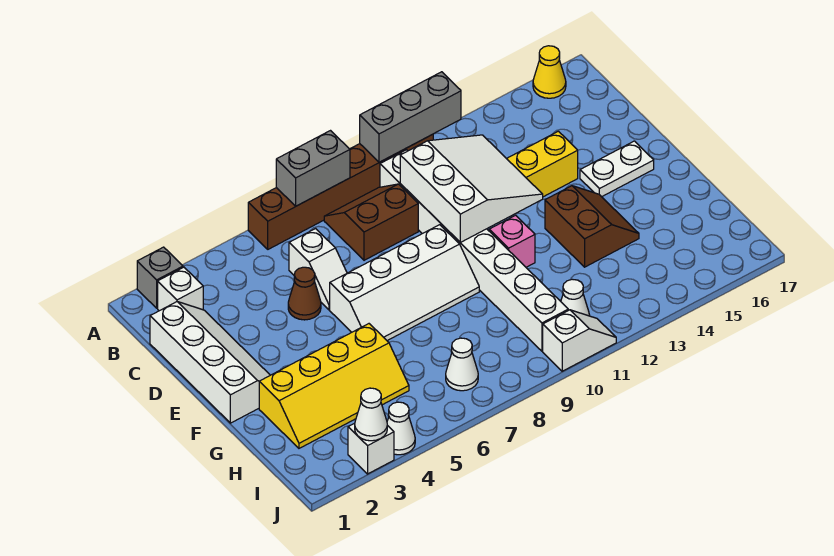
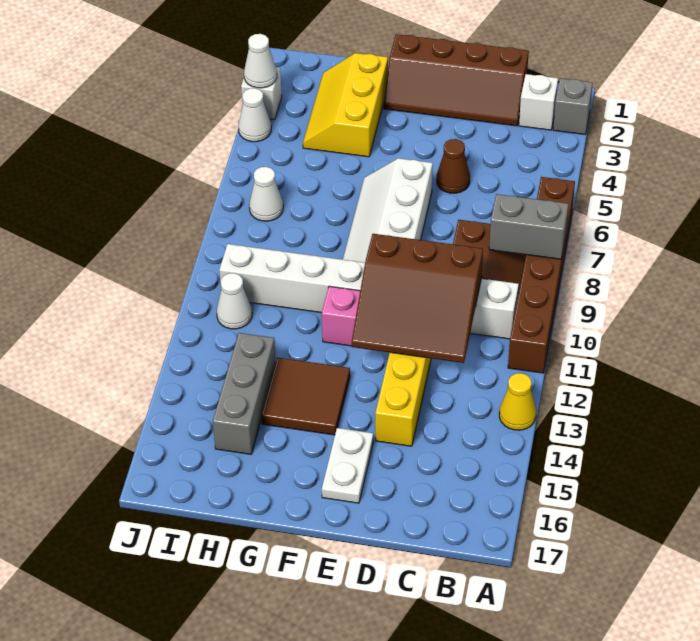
grey brick A7:A8 level 2 -> grey brick A8:B8 level 2
grey brick A10:A12 level 2 -> grey brick H13:H15 level 1
yellow cone A16 level 1 -> yellow cone A13 level 1
white slope C1:F2 level 1 top 1 -> brown slope C1:F2 level 1 top 1
white slope C6:D6 level 1 top C -> none
white slope C10:E12 level 2 top 10 -> brown slope C10:E12 level 2 top 10
brown slope F13:G14 level 1 top 13 -> brown tile F13:G14 level 1
yellow slope G2:H5 level 1 top G -> yellow slope G2:H4 level 1 top G
white slope J10:J11 level 1 top 10 -> none

